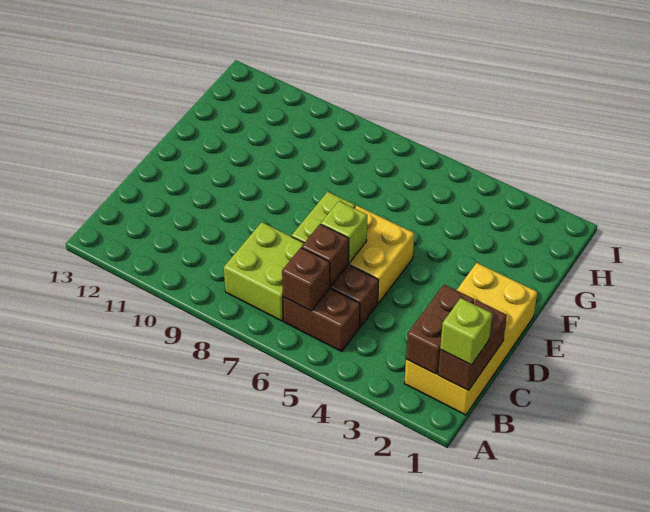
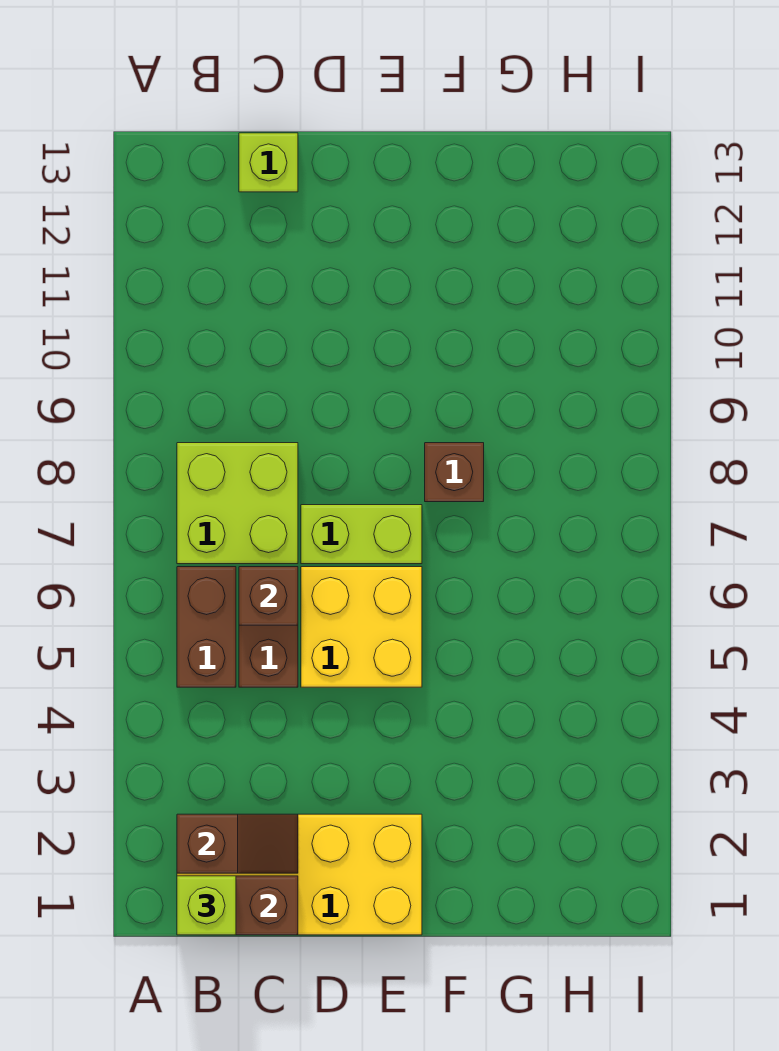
brown brick B2:C2 level 2 -> brown slope B2:C2 level 2 top B
brown brick B6 level 2 -> brown brick F8 level 1
lime brick D6 level 2 -> lime brick C13 level 1

